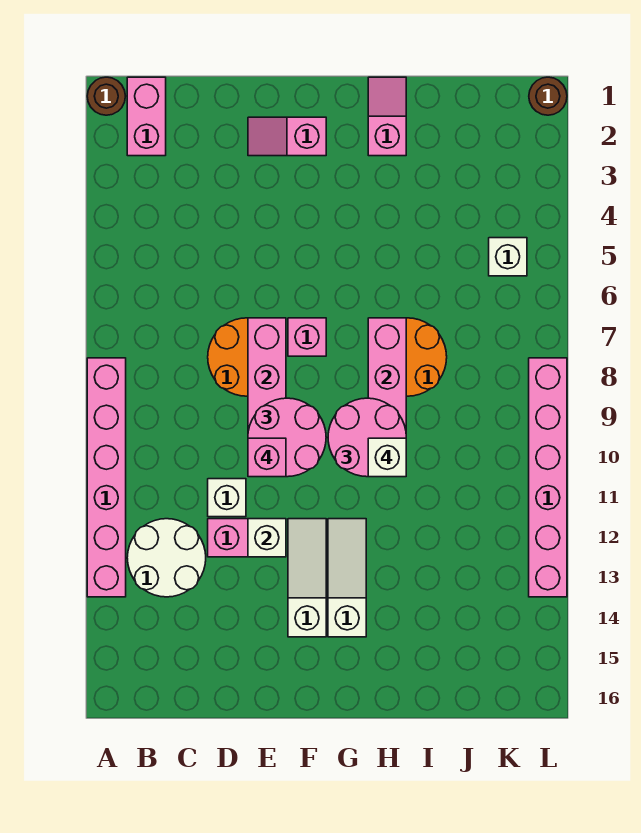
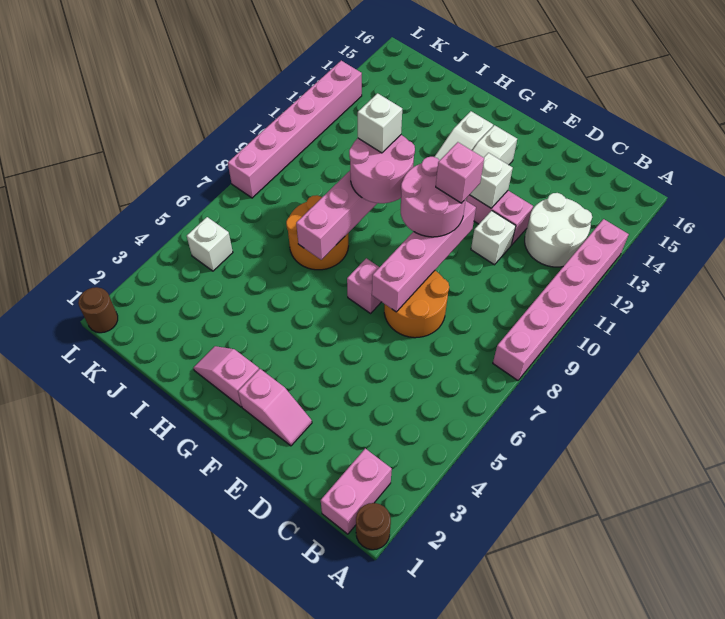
pink slope H1:H2 level 1 top 2 -> pink slope G2:H2 level 1 top G

